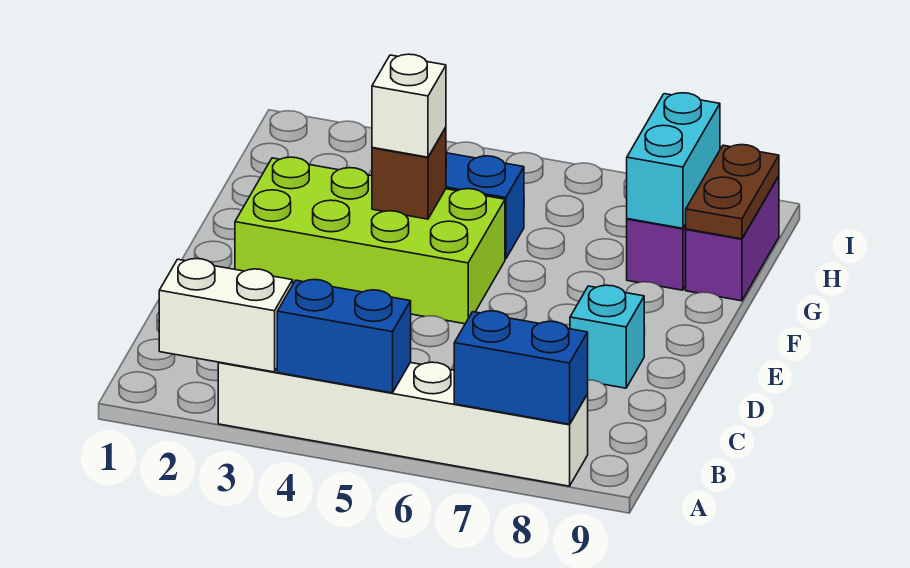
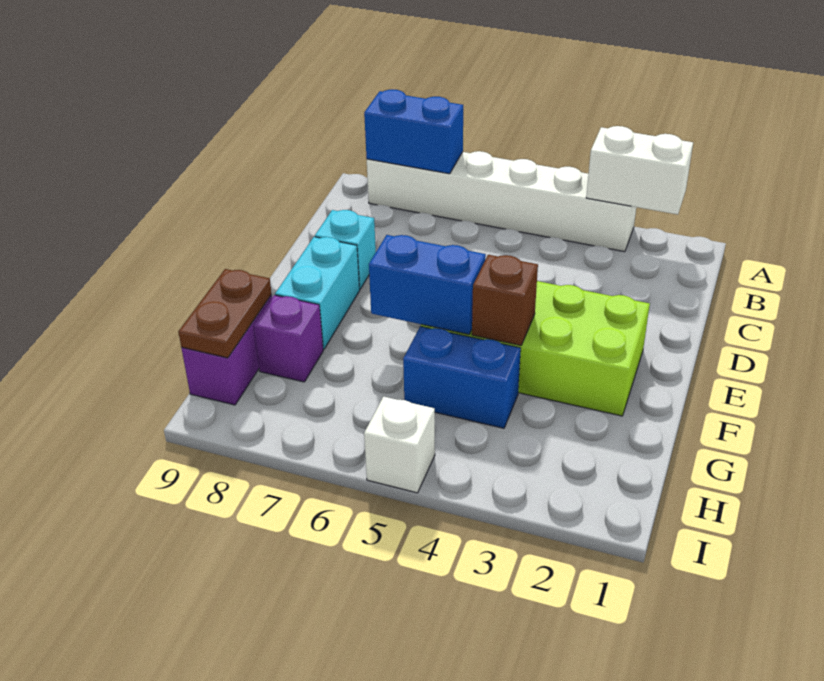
blue brick A4:A5 level 2 -> blue brick F5:F6 level 2
white brick F4 level 3 -> white brick I5 level 1
cyan brick G8:H8 level 2 -> cyan brick E8:F8 level 1

